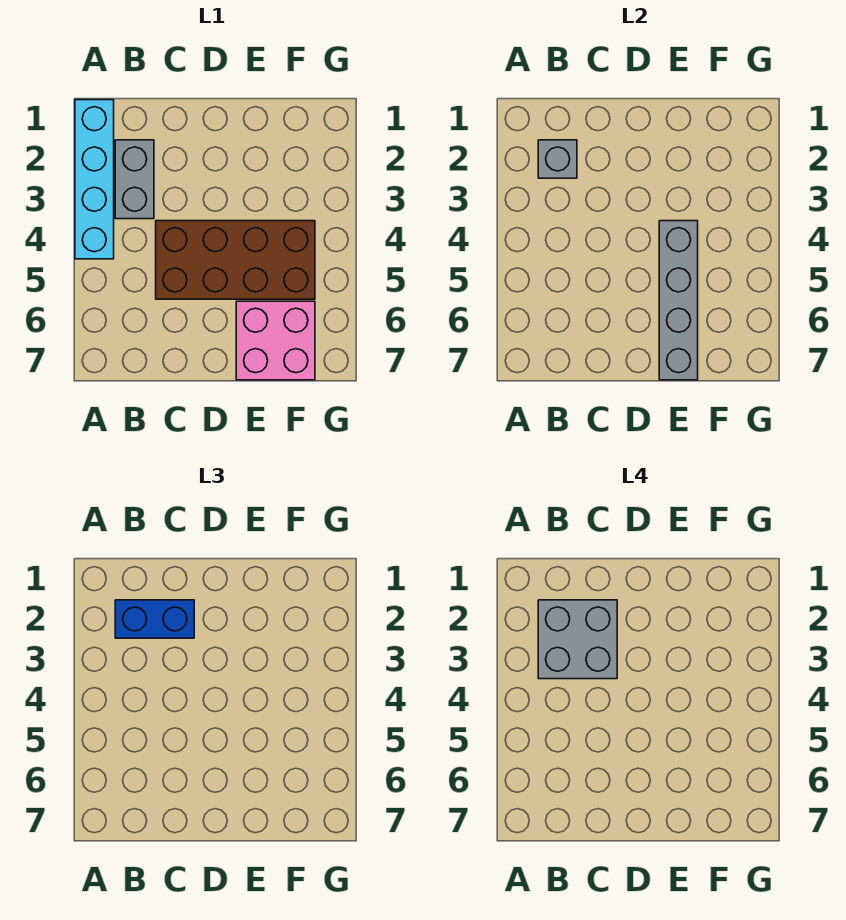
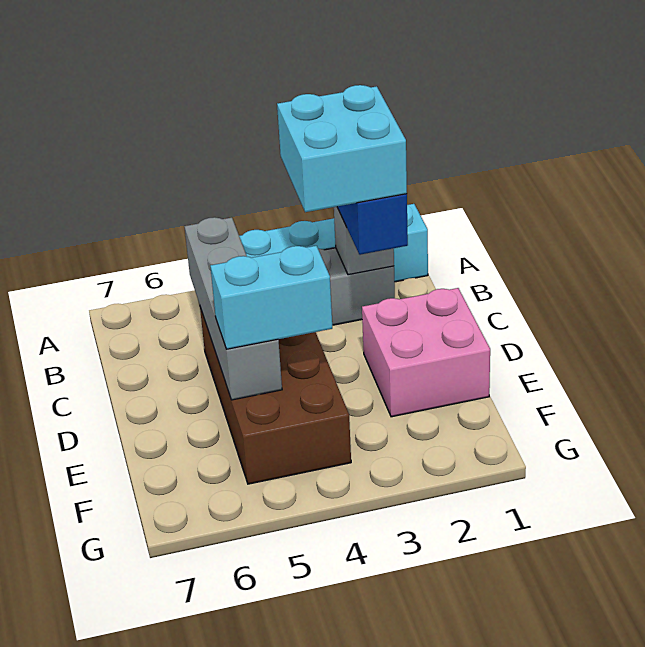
grey brick B2:C3 level 4 -> cyan brick B2:C3 level 4
grey brick E4:E7 level 2 -> grey brick B5:E5 level 2
none -> cyan brick E4:E5 level 3
pink brick E6:F7 level 1 -> pink brick D1:E2 level 1

